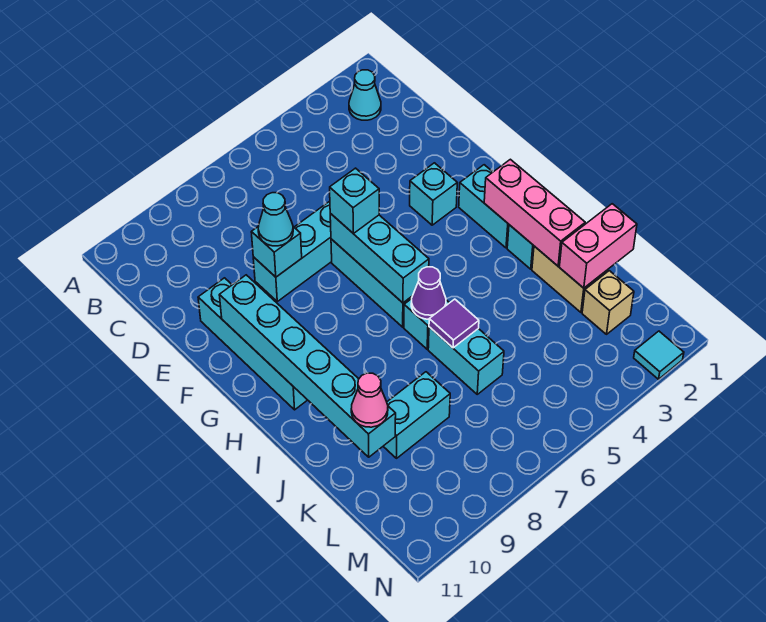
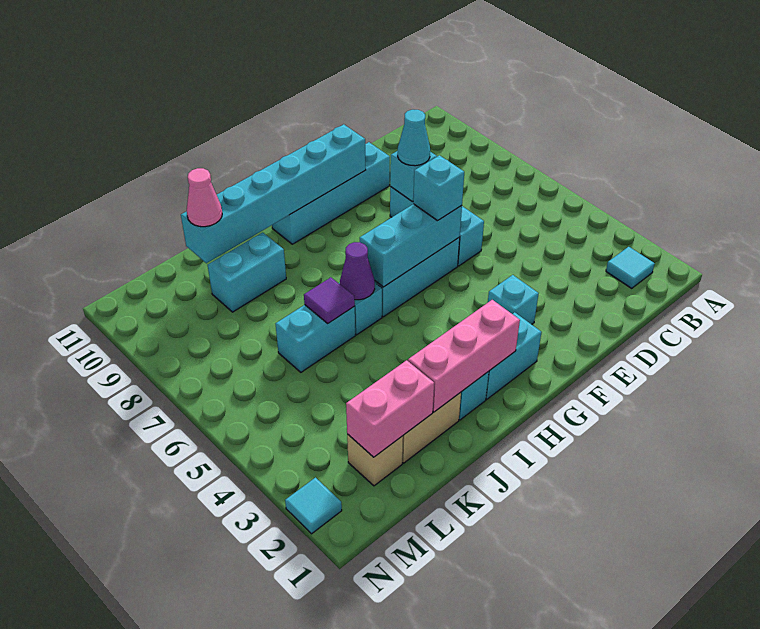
cyan cone B2 level 1 -> cyan tile B2 level 1
pink brick K1:K2 level 2 -> pink brick K2:L2 level 2
cyan brick K8:K9 level 1 -> cyan brick J9:K9 level 1

